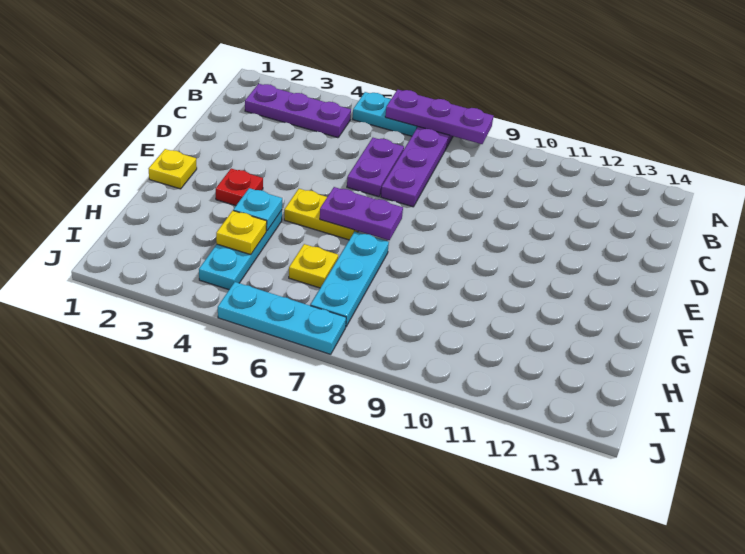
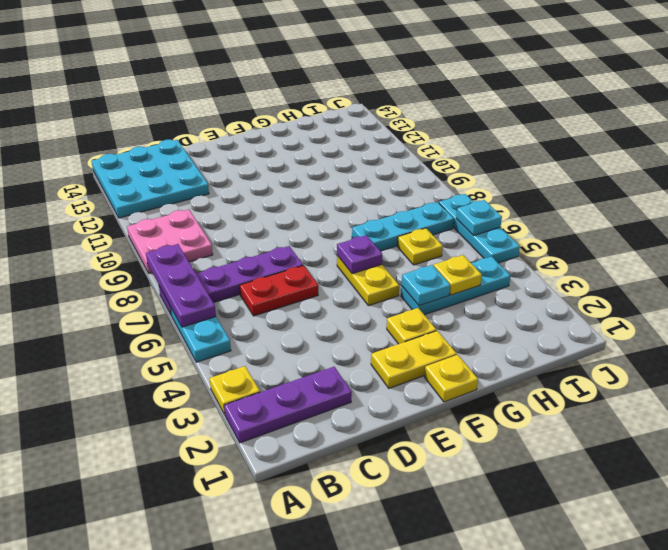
none -> yellow plate A3 level 1
none -> pink plate A9:B10 level 1
none -> cyan plate A12:C14 level 1
purple plate B2:B4 level 1 -> purple plate A2:C2 level 1
purple plate C6:D6 level 1 -> red plate C6:D6 level 1
none -> yellow plate E2:F2 level 1
red plate F3 level 1 -> yellow plate F3 level 1
purple plate F6:F7 level 2 -> purple plate F6 level 2
none -> cyan plate J6 level 2

